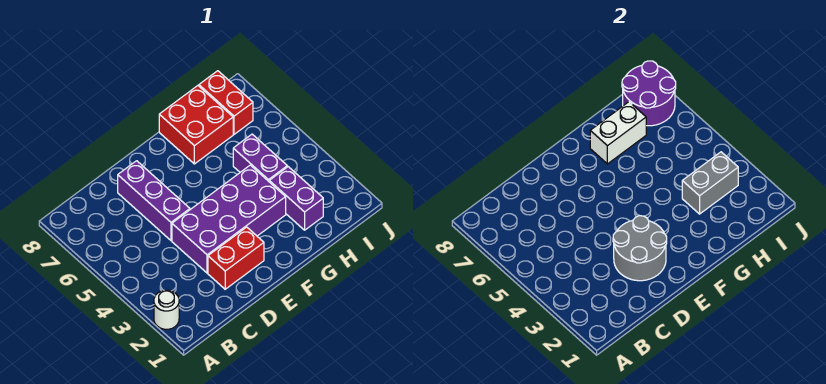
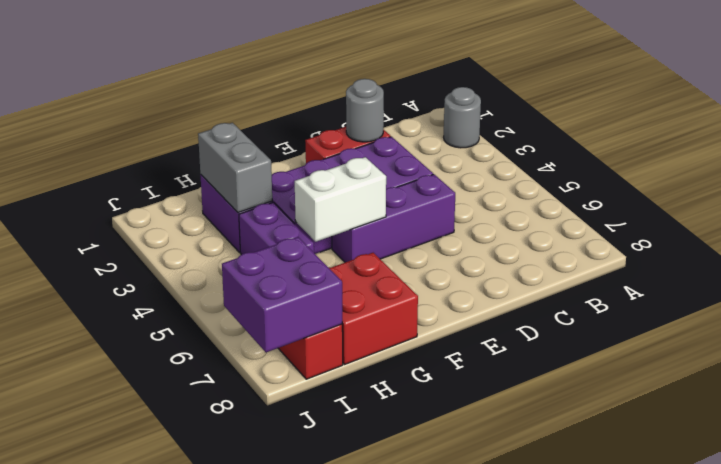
white round brick A2 level 1 -> grey round brick A2 level 1
grey round brick D2:E3 level 2 -> grey round brick D2 level 2
purple brick D5:D7 level 1 -> purple brick D5:F5 level 1
white brick G7:H7 level 2 -> white brick F5:G5 level 2
grey brick H3:I3 level 2 -> grey brick H2:H3 level 2
purple round brick I7:J8 level 2 -> purple brick I7:J8 level 2

